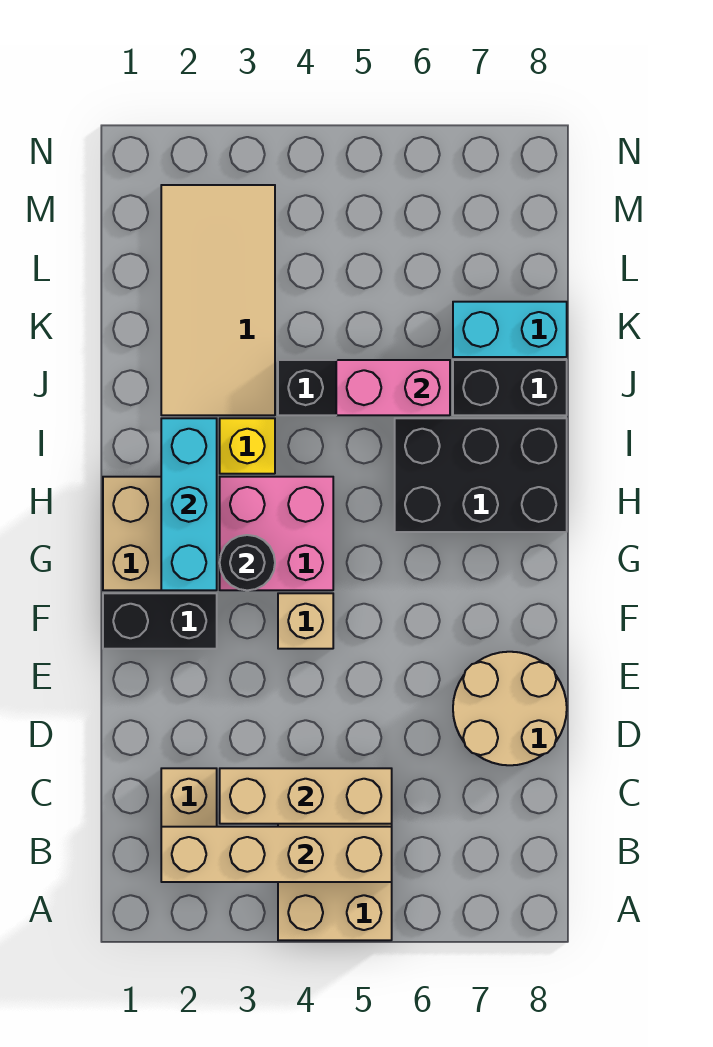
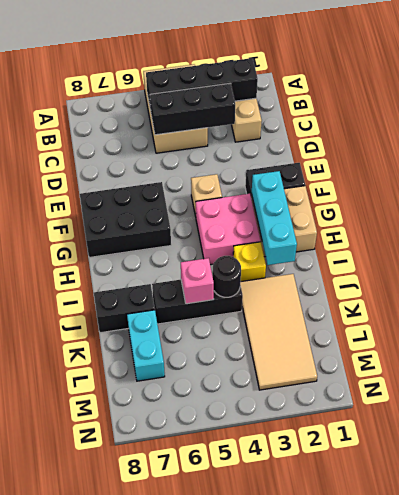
tan brick B2:B5 level 2 -> black brick B2:B5 level 2
tan brick C3:C5 level 2 -> black brick C3:C5 level 2
tan round brick D7:E8 level 1 -> none
black round brick G3 level 2 -> black round brick J4 level 2
black brick H6:I8 level 1 -> black brick F6:G8 level 1
pink brick J5:J6 level 2 -> pink brick J5 level 2
cyan brick K7:K8 level 1 -> cyan brick K7:L7 level 1

